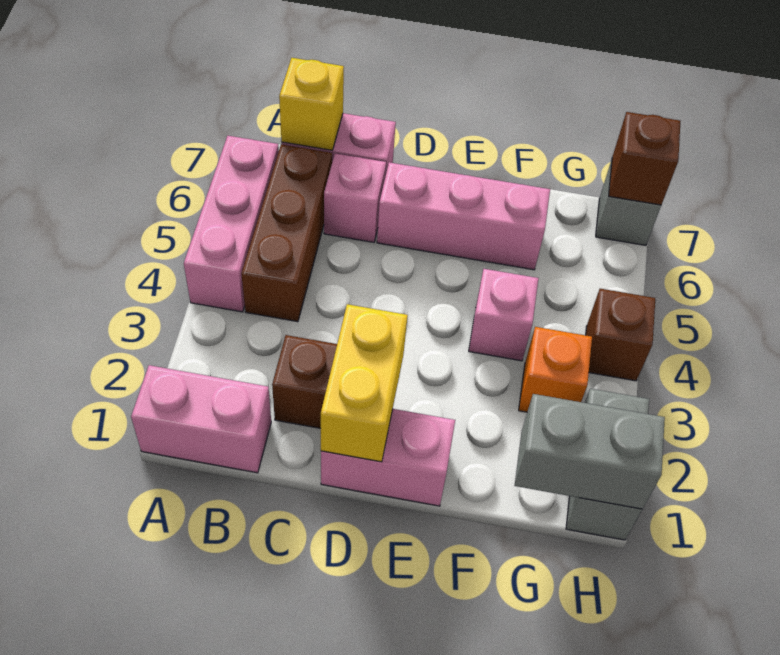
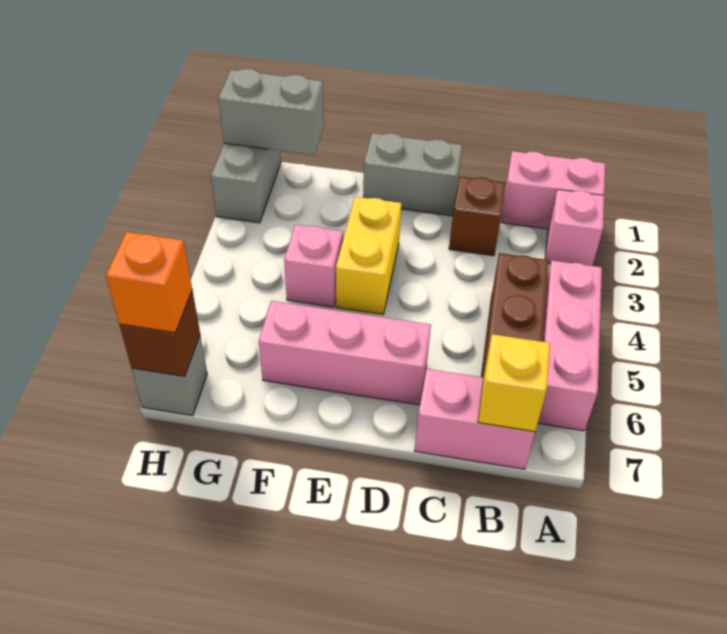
pink brick C6 level 1 -> pink brick A2 level 1
pink brick D1:E1 level 1 -> grey brick D1:E1 level 1
yellow brick D1:D2 level 2 -> yellow brick E3:E4 level 1
orange brick G3 level 1 -> orange brick H7 level 3
brown brick H4 level 1 -> none

